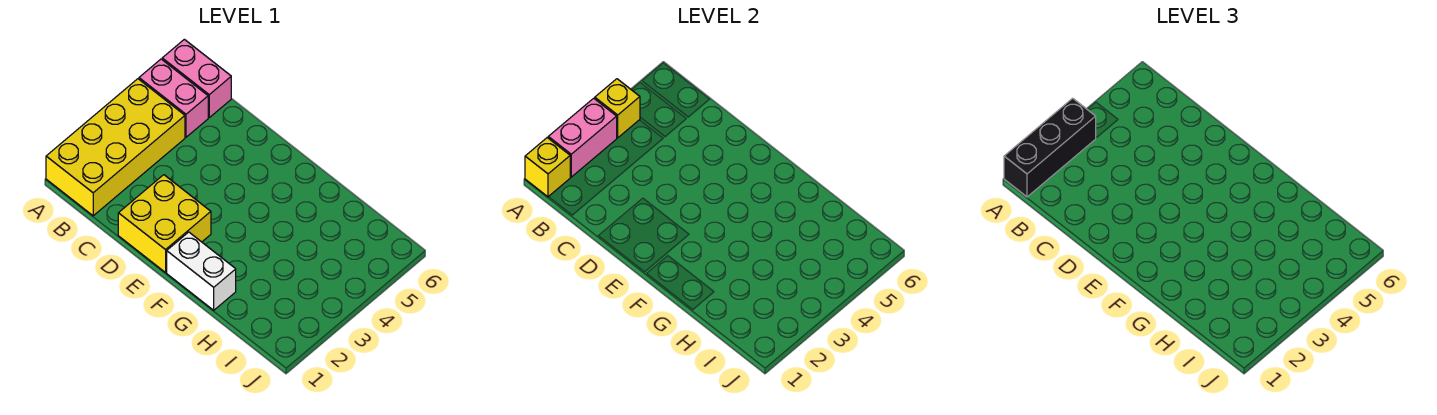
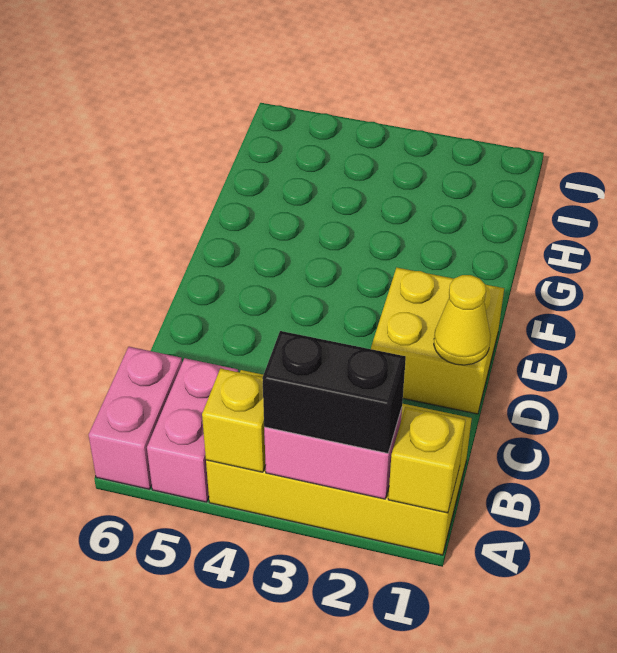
black brick A1:A3 level 3 -> black brick A2:A3 level 3
none -> yellow cone D1 level 2
white brick F1:G1 level 1 -> none

